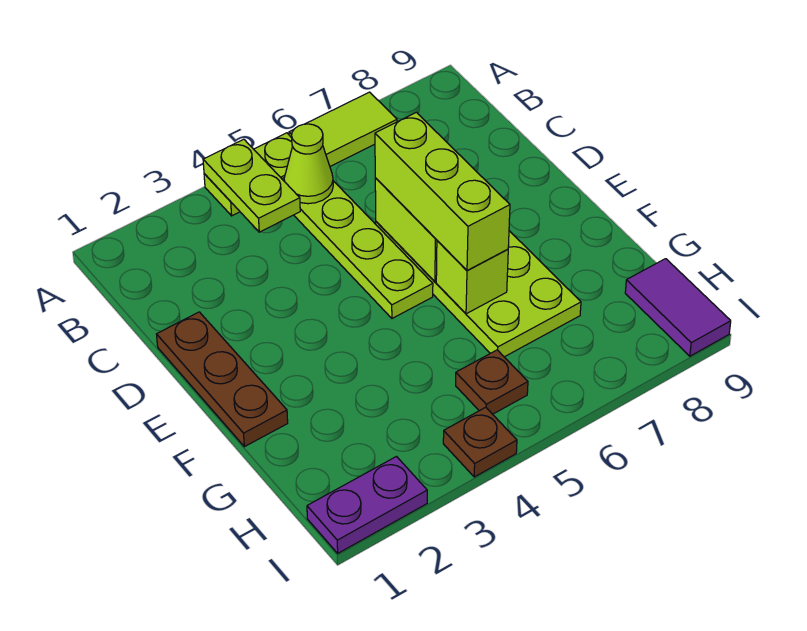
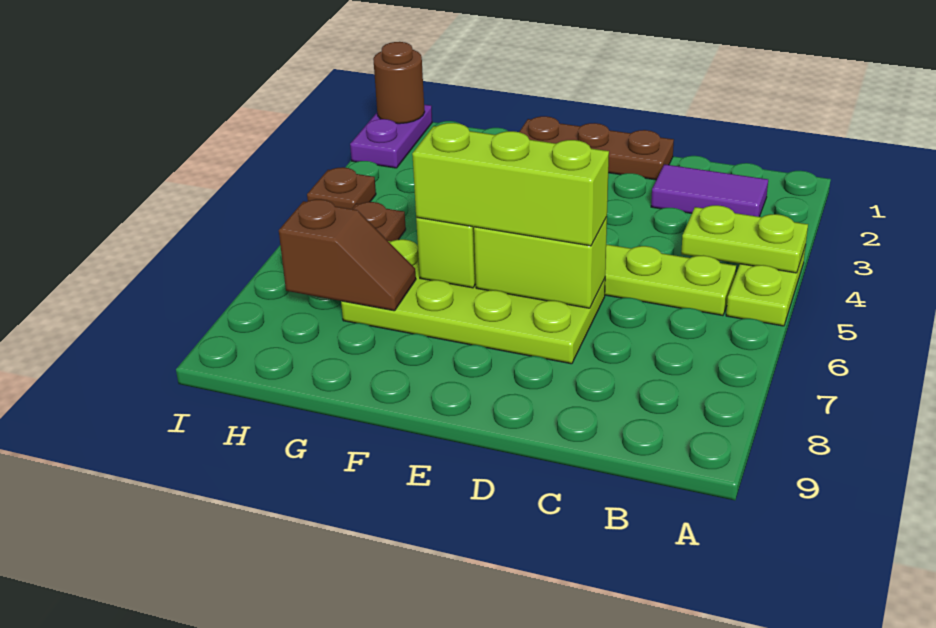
lime tile A6:A7 level 1 -> none
lime cone B5 level 2 -> none
none -> brown slope G7:H7 level 2 top H
purple tile H9:I9 level 1 -> purple tile B2:C2 level 1
none -> brown round brick I1 level 2

